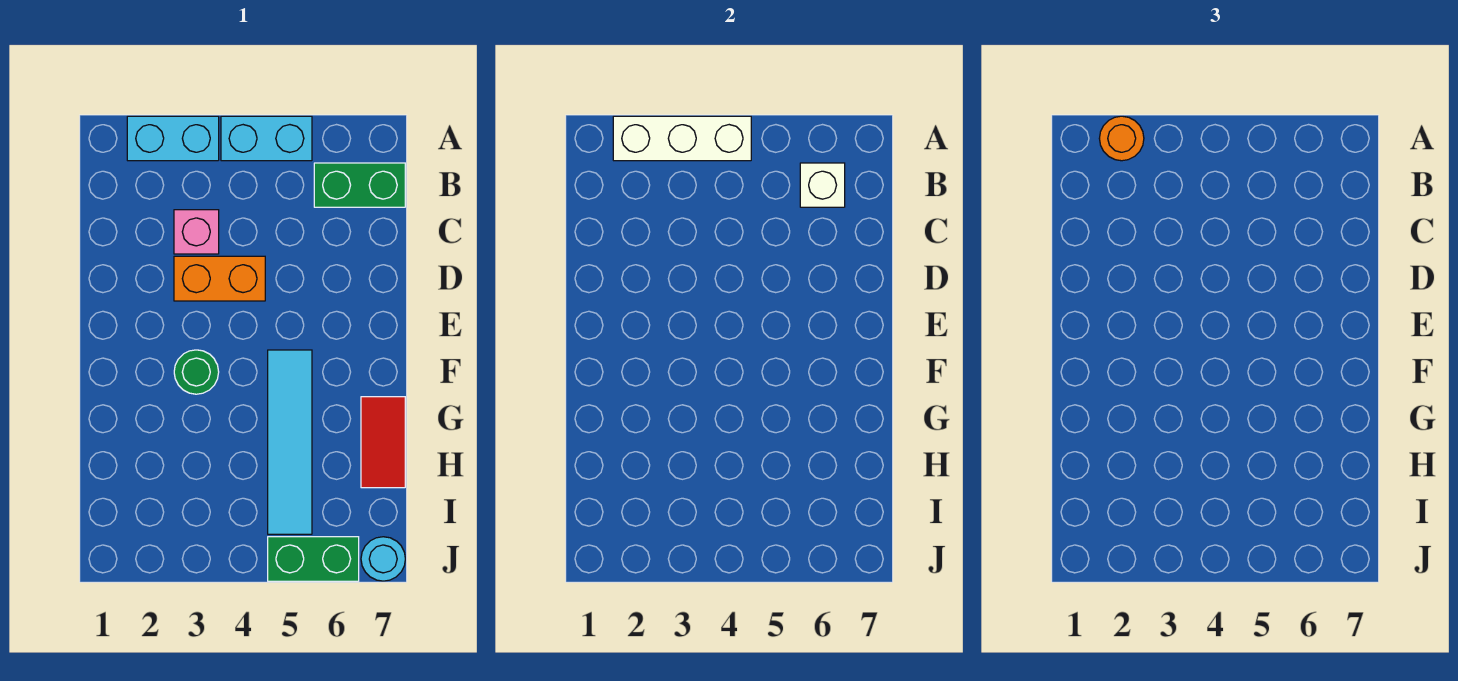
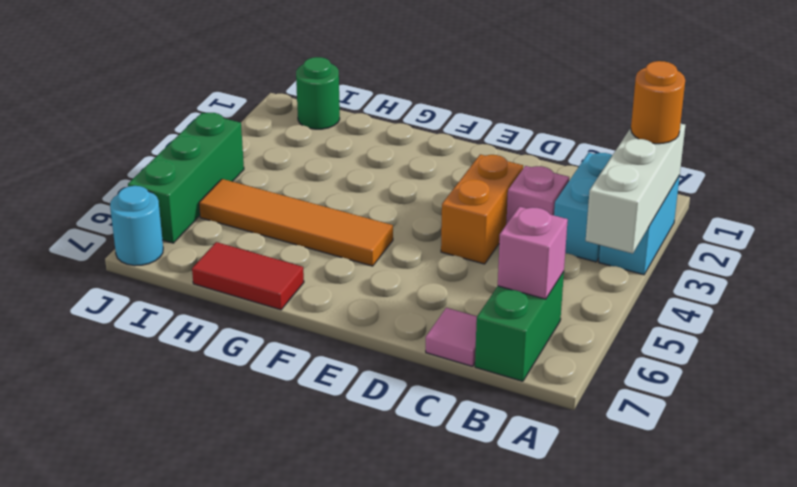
cyan brick A4:A5 level 1 -> cyan brick B2:B3 level 1
white brick B6 level 2 -> pink brick B6 level 2
none -> pink tile C7 level 1
green round brick F3 level 1 -> green round brick I1 level 1
cyan tile F5:I5 level 1 -> orange tile F5:I5 level 1
green brick J5:J6 level 1 -> green brick J4:J6 level 1

